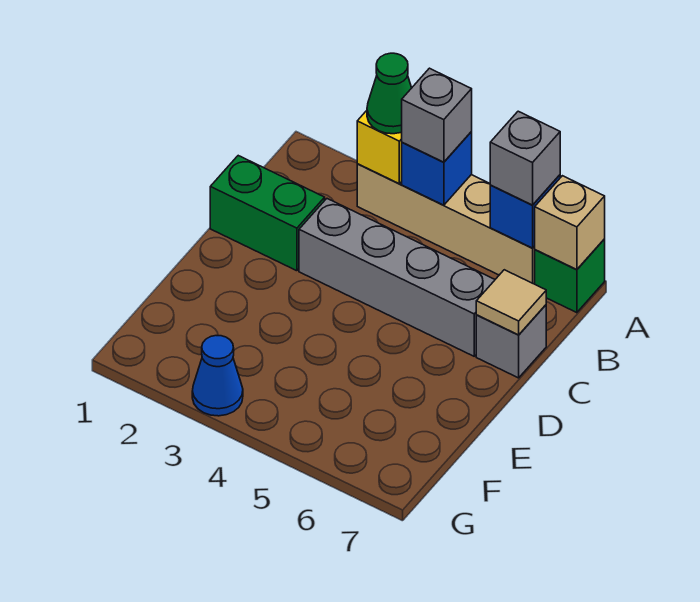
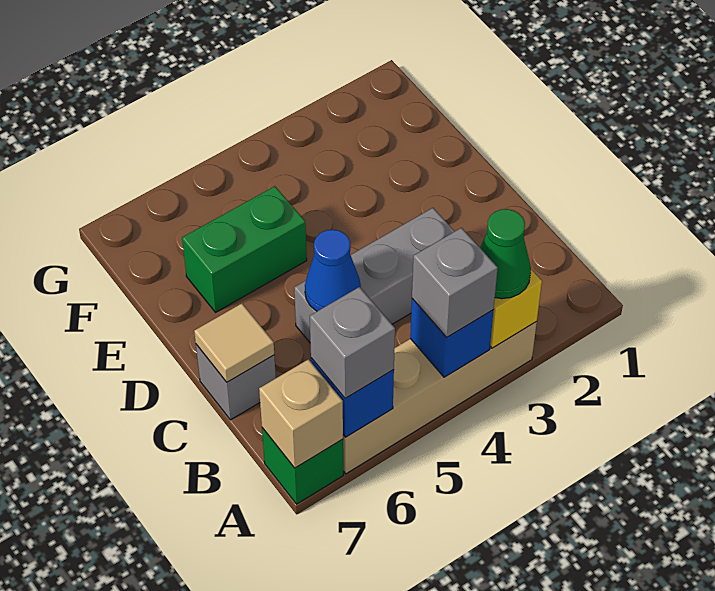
green brick C1:C2 level 1 -> green brick E5:E6 level 1
grey brick C3:C6 level 1 -> grey brick C3:C5 level 1
blue cone G3 level 1 -> blue cone C5 level 2

